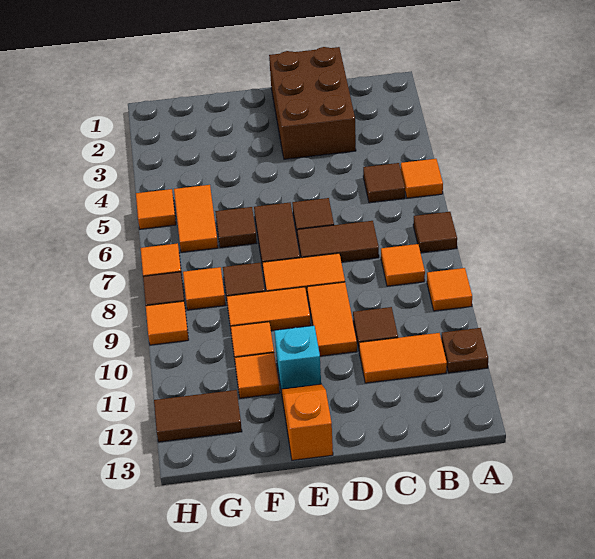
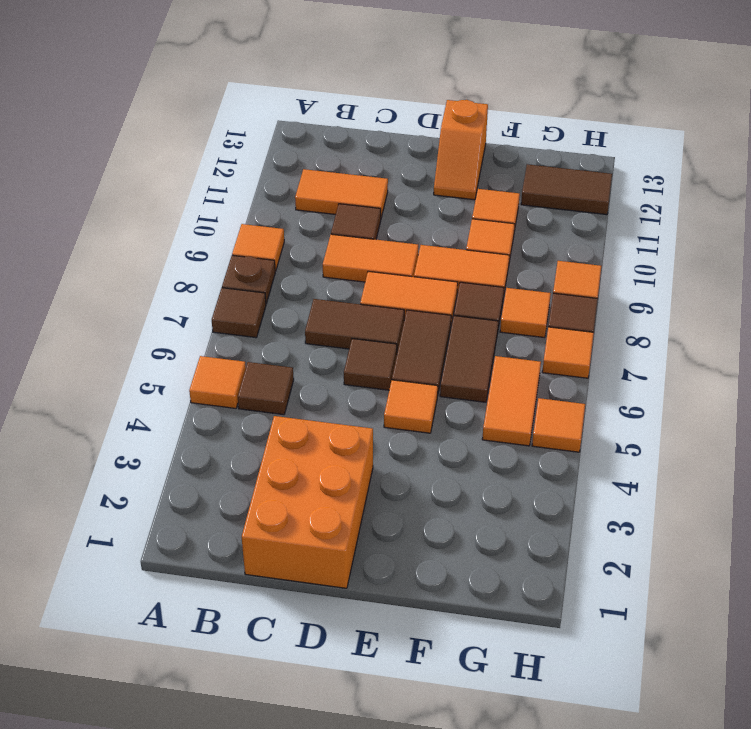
brown plate A11 level 1 -> brown plate A8 level 1
orange tile B8 level 1 -> orange tile E5 level 1
brown brick C1:D3 level 1 -> orange brick C1:D3 level 1
orange tile D9:D10 level 1 -> orange tile C9:D9 level 1
cyan brick E11 level 1 -> none
brown tile F6 level 1 -> brown tile F6:F7 level 1

